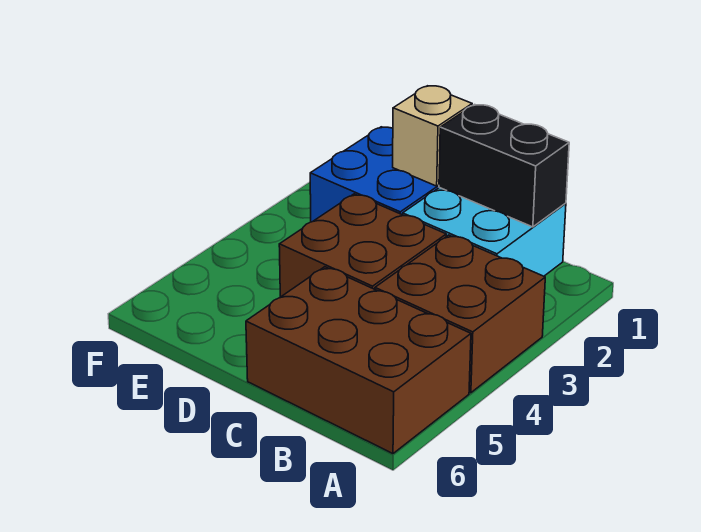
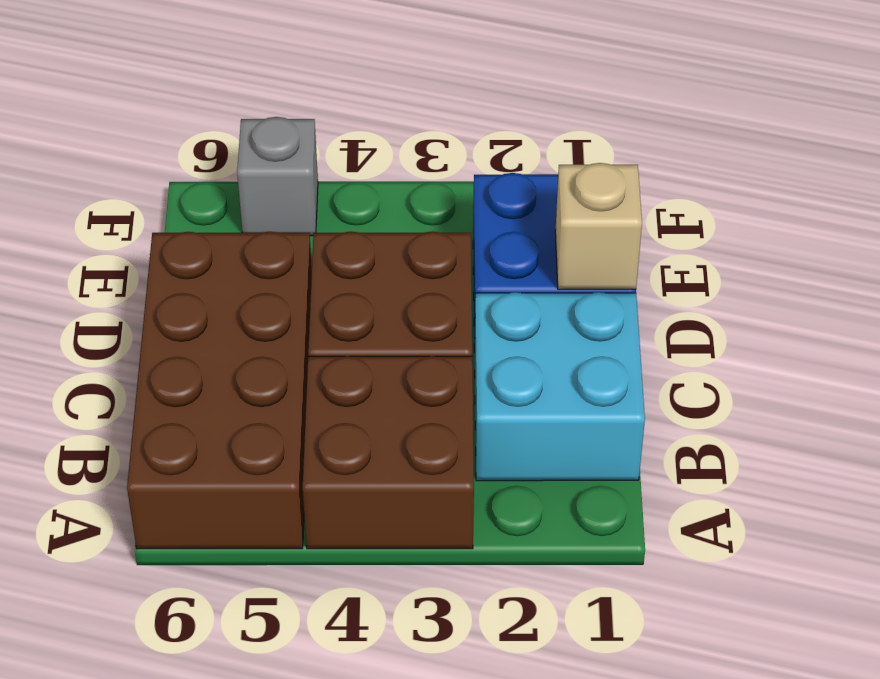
brown brick A5:C6 level 1 -> brown brick A5:D6 level 1
black brick B1:C1 level 2 -> none
none -> grey brick F5 level 1

